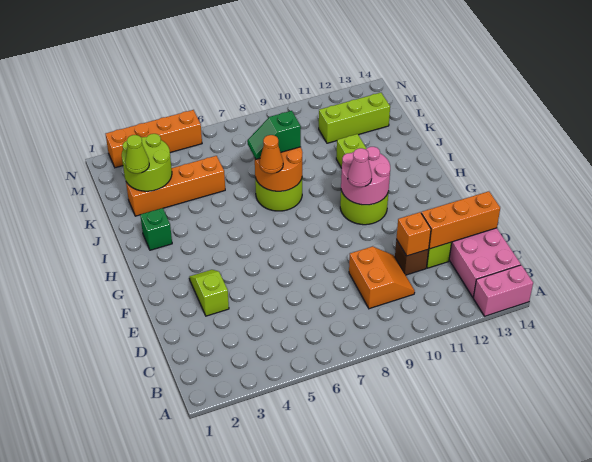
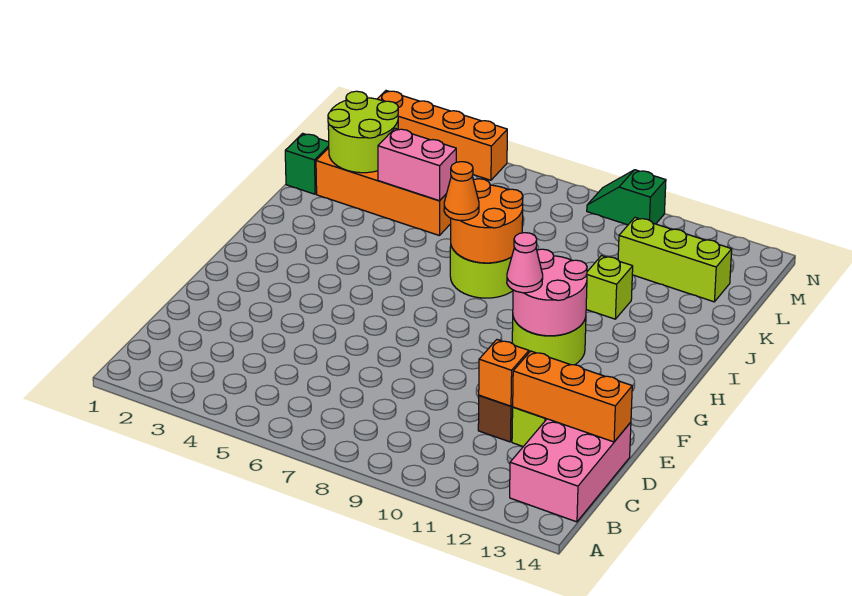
pink brick A13:A14 level 1 -> pink brick K4:K5 level 2
orange slope C9:D10 level 1 top 9 -> none
lime slope E3:F3 level 1 top E -> none
green brick I2 level 1 -> green brick K1 level 1
green slope J7:J8 level 3 top 8 -> green slope N9:N10 level 1 top 10
lime cone K2 level 3 -> none

